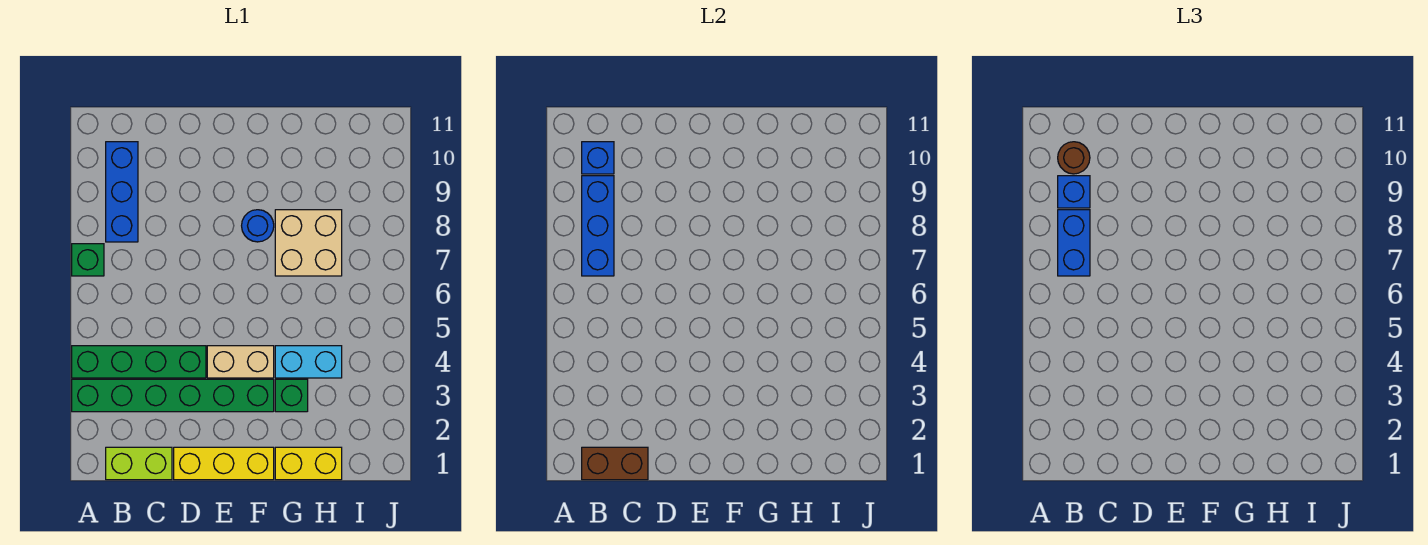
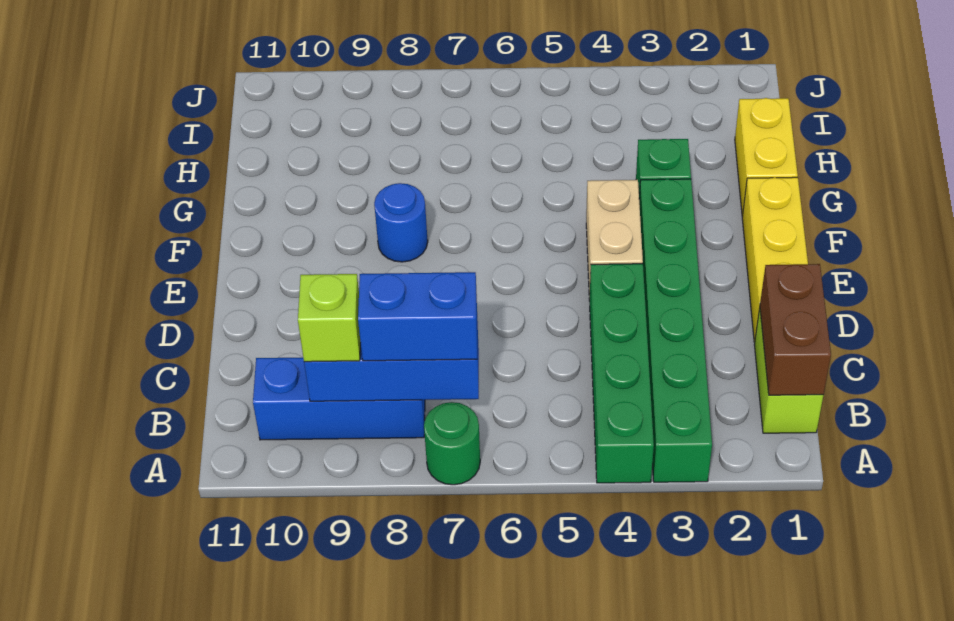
green brick A7 level 1 -> green round brick A7 level 1
blue brick B9 level 3 -> lime brick B9 level 3
blue brick B10 level 2 -> none
brown round brick B10 level 3 -> none
cyan brick G4:H4 level 1 -> none
tan brick G7:H8 level 1 -> none

